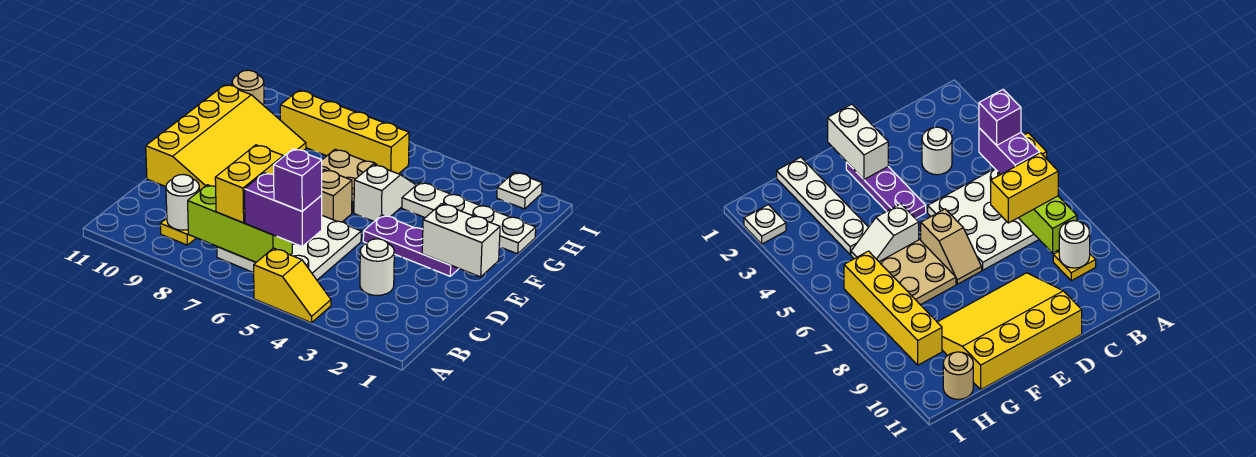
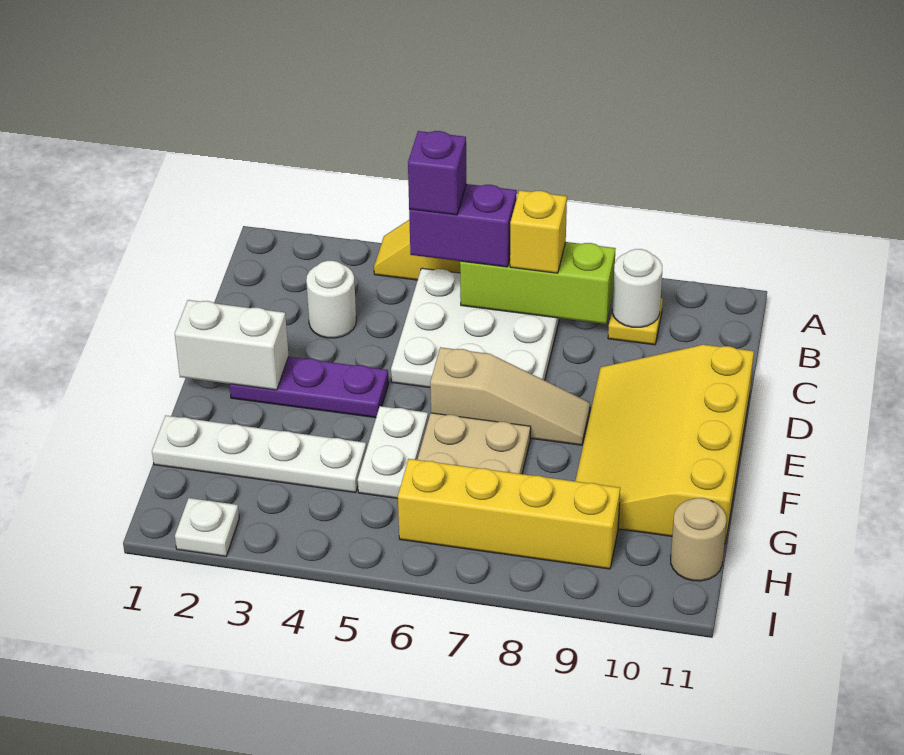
yellow brick B7:C7 level 3 -> yellow brick B7 level 3
tan slope E6:E7 level 1 top 6 -> tan slope E6:E8 level 1 top 6
white slope F5:G5 level 1 top F -> white plate F5:G5 level 1

